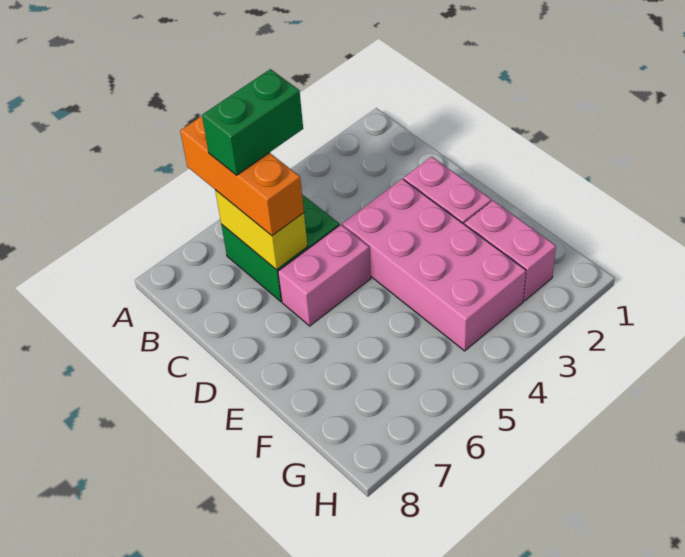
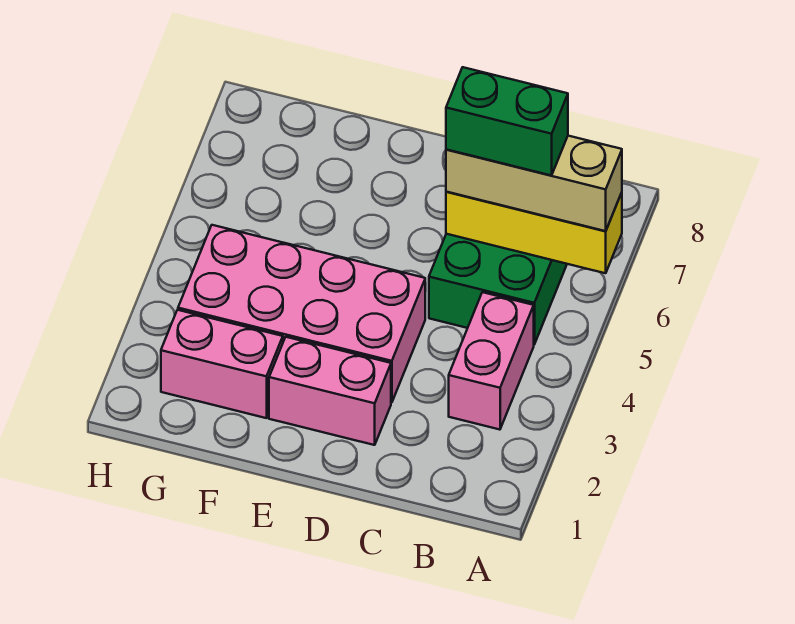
orange brick A6:C6 level 3 -> tan brick A6:C6 level 3
green brick B5:B6 level 4 -> green brick B6:C6 level 4
yellow brick B6:C6 level 2 -> yellow brick A6:C6 level 2
pink brick D5:D6 level 1 -> pink brick B3:B4 level 1

